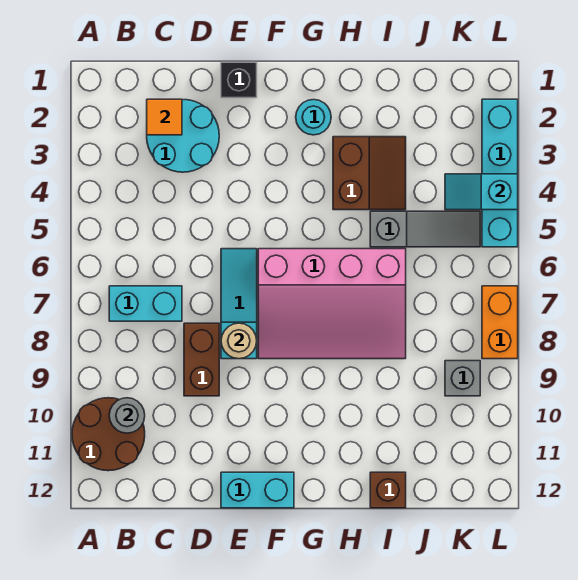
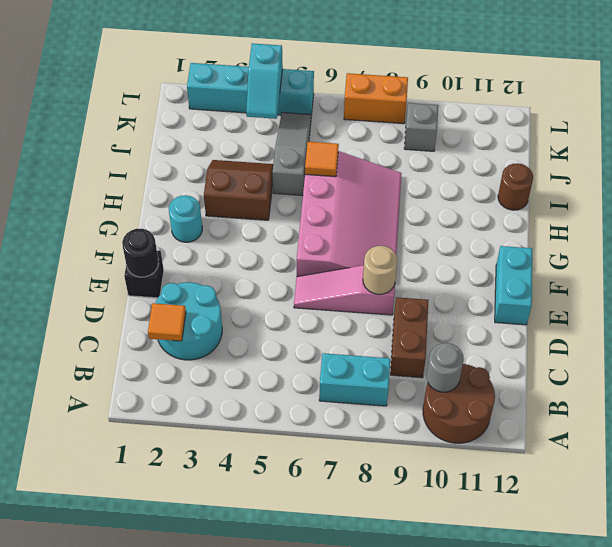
cyan brick B7:C7 level 1 -> cyan brick B7:B8 level 1
brown brick D8:D9 level 1 -> brown brick C9:D9 level 1
none -> black round brick E1 level 2
cyan slope E6:E8 level 1 top 8 -> pink slope E6:E8 level 1 top 8
none -> orange tile I6 level 2
brown brick I12 level 1 -> brown round brick I12 level 1

